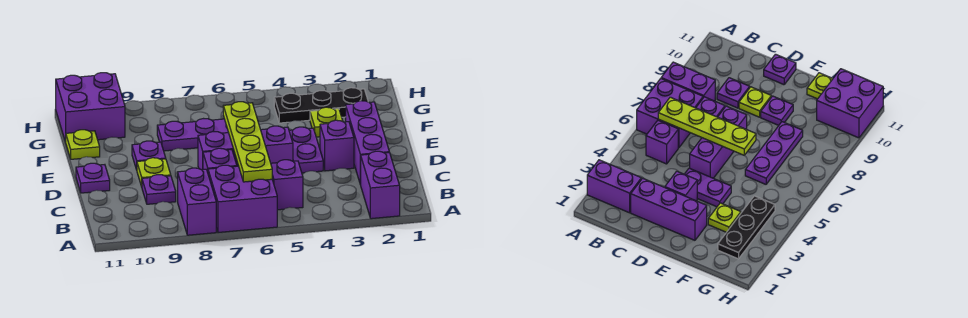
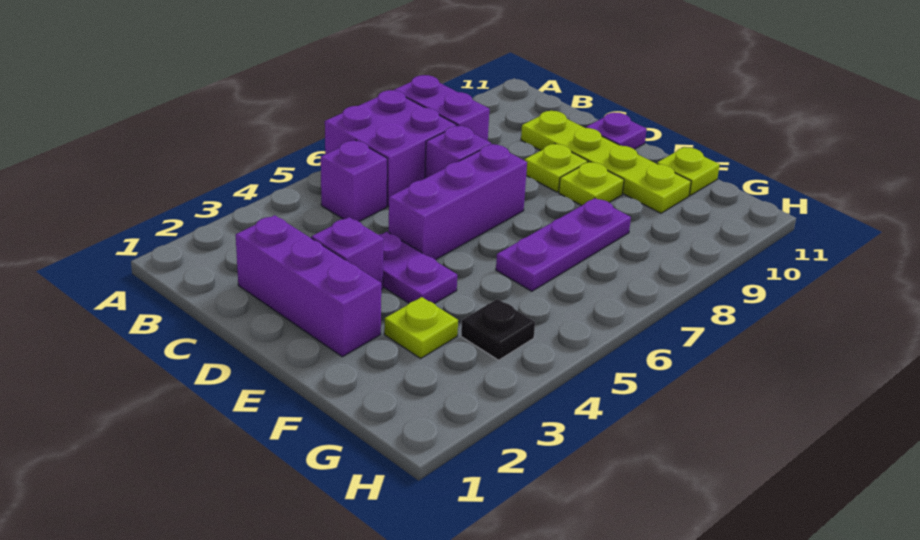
purple brick A2:B2 level 1 -> none
lime plate B6:E6 level 2 -> lime plate C10:F10 level 1
purple plate C9 level 1 -> none
purple plate E9 level 1 -> lime plate E9 level 1
black plate G2:G4 level 1 -> black plate G4 level 1
purple brick G10:H11 level 1 -> none

